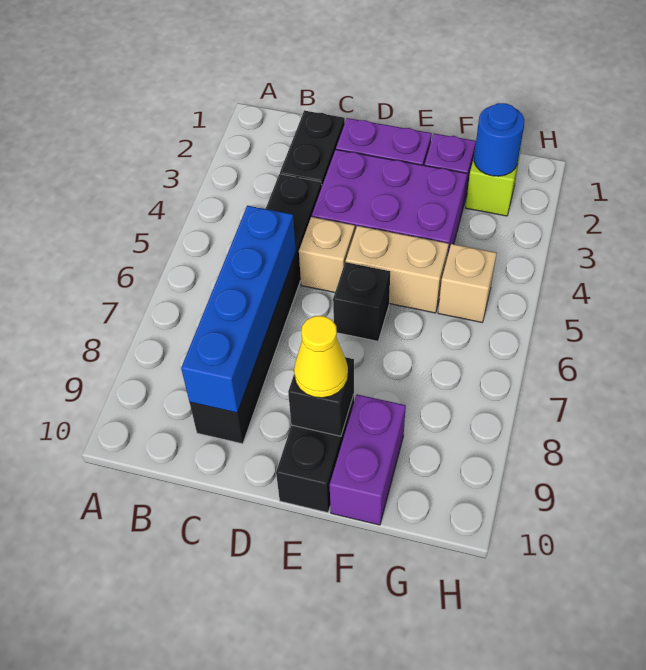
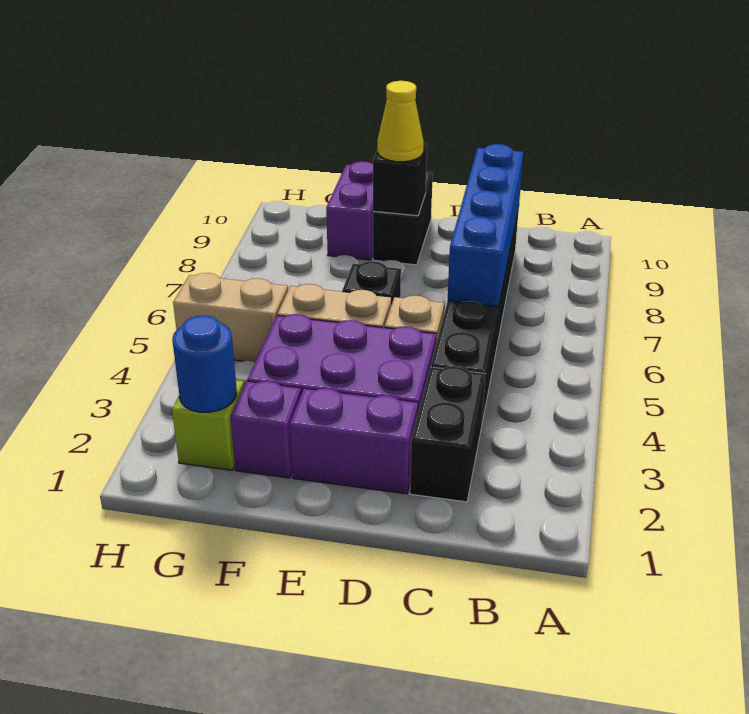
tan brick G5 level 1 -> tan brick G5:H5 level 1

